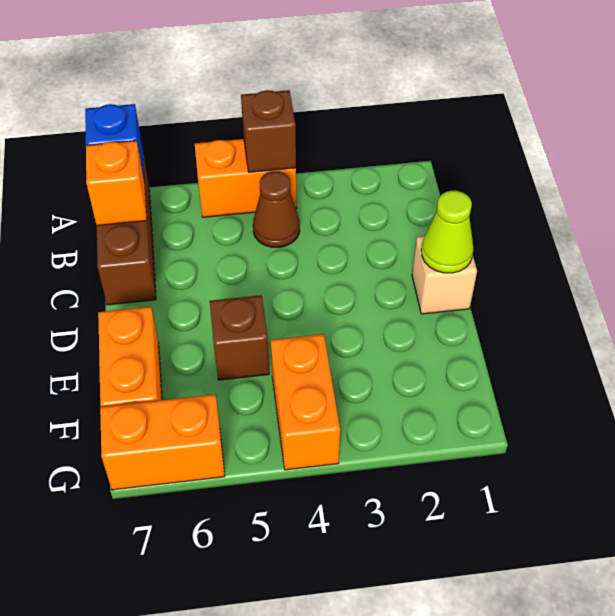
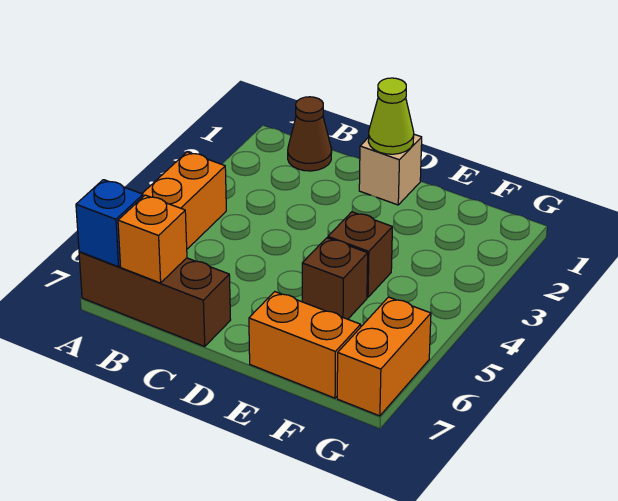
brown brick A4 level 2 -> brown brick E4 level 1
brown cone B4 level 1 -> brown cone B1 level 1
orange brick F4:G4 level 1 -> none

